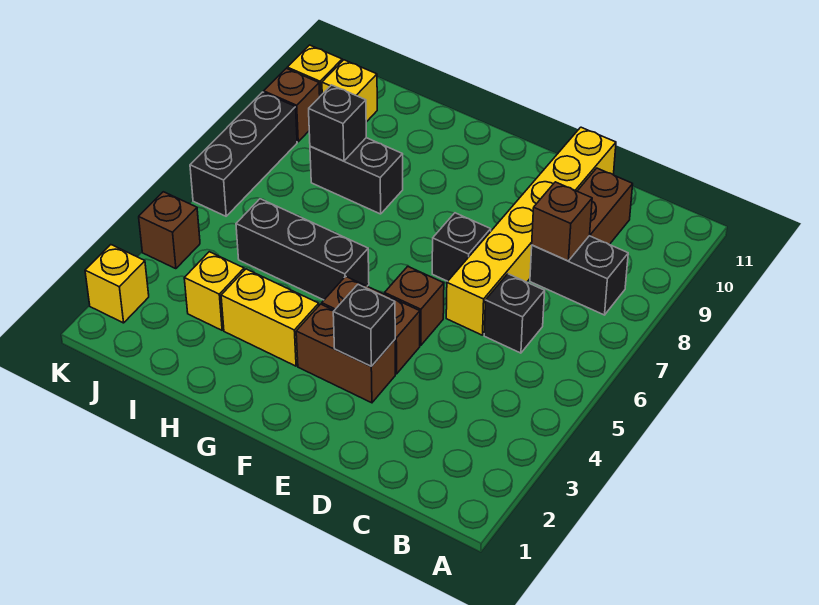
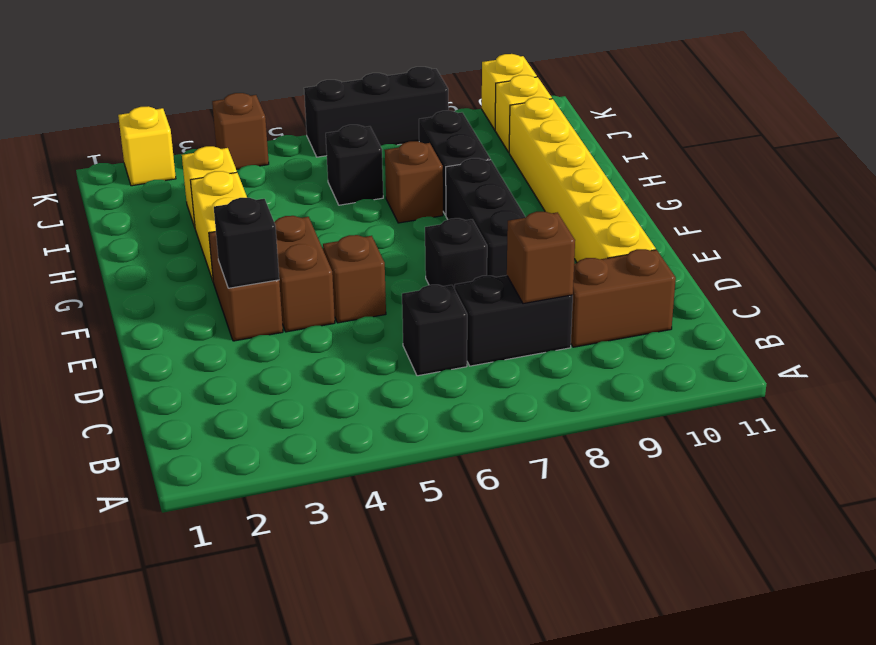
black brick B8:C8 level 1 -> black brick C7:C8 level 1
yellow brick D6:D11 level 1 -> yellow brick D10:I10 level 1
black brick G5:I5 level 1 -> black brick E8:G8 level 1
black brick I8 level 2 -> black brick I6 level 1
brown brick K9 level 1 -> brown brick H7 level 1

